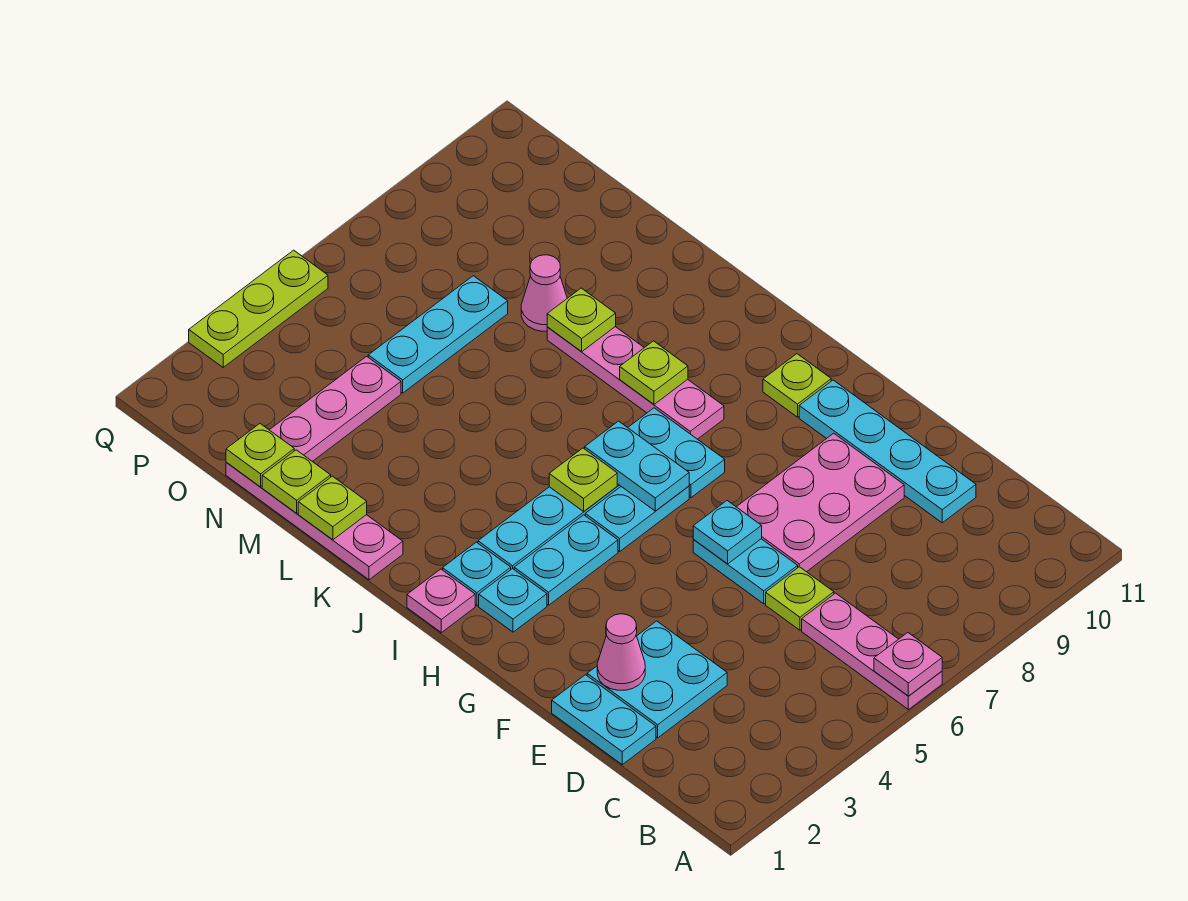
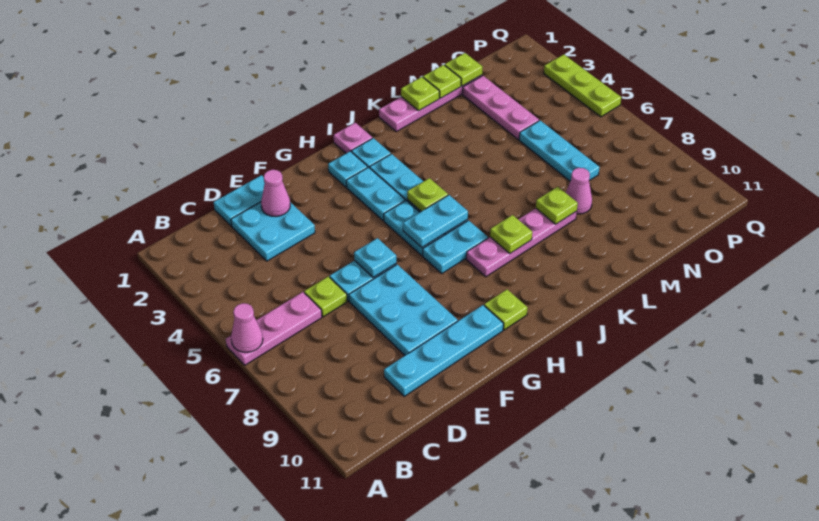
pink plate A6 level 2 -> pink cone A6 level 2
pink plate E7:F9 level 1 -> cyan plate E7:F9 level 1

